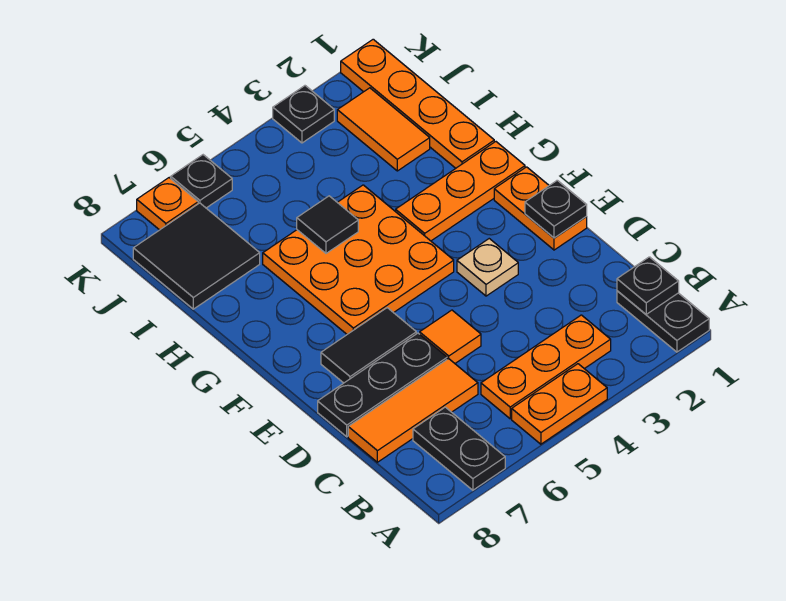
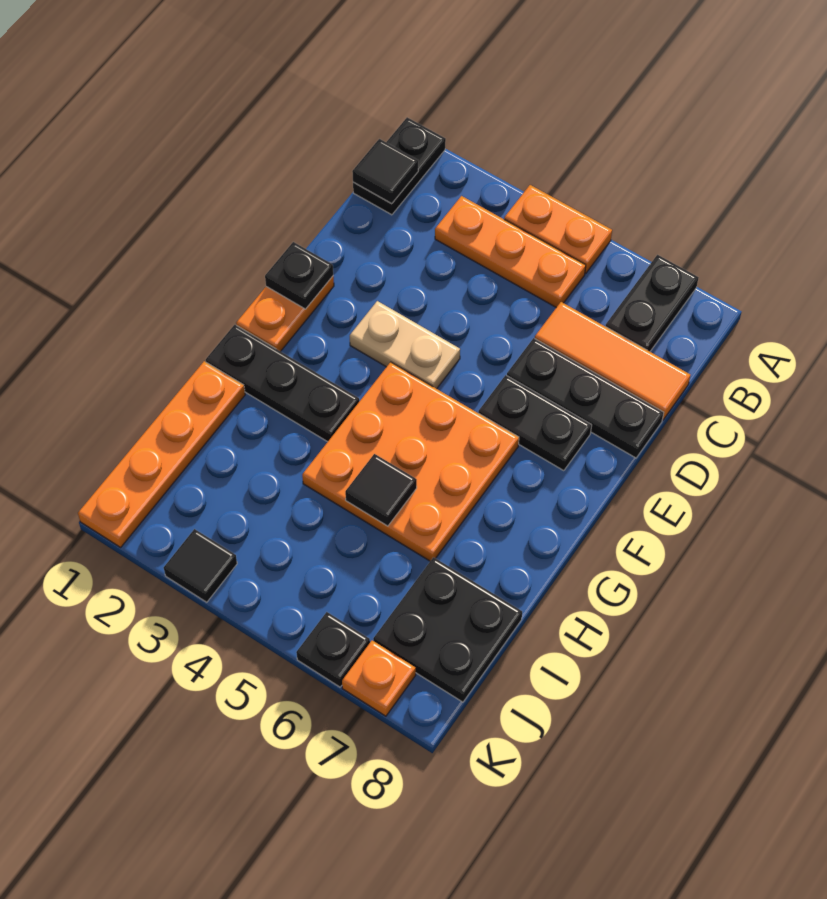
black plate B1 level 2 -> black tile B1 level 2
orange tile D5 level 1 -> none
tan plate E3 level 1 -> tan plate E3:E4 level 1
black tile E6:E7 level 1 -> black plate E6:E7 level 1
orange plate G1:G3 level 1 -> black plate G1:G3 level 1
orange tile I2:J2 level 1 -> none
black tile I7:J8 level 1 -> black plate I7:J8 level 1
black plate K3 level 1 -> black tile K3 level 1

